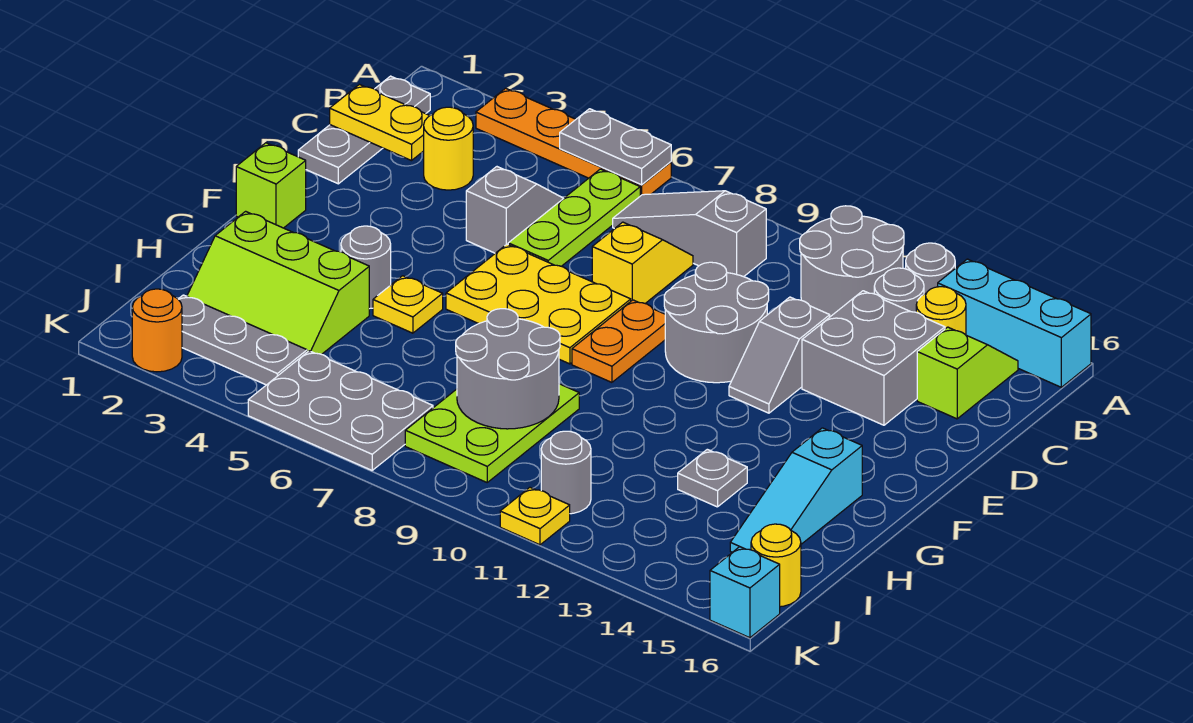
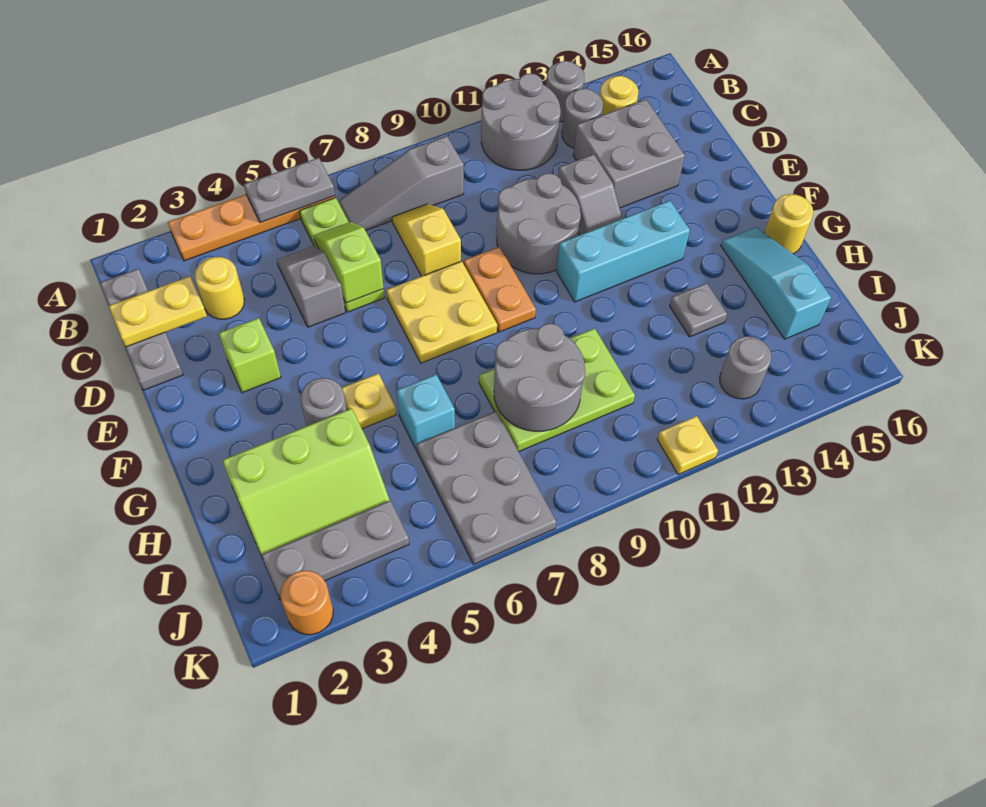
cyan brick A14:A16 level 1 -> cyan brick F11:F13 level 1
lime slope B15:C15 level 1 top C -> lime slope C6:D6 level 2 top D
yellow plate E6:F8 level 1 -> yellow plate E7:F8 level 1
lime brick F1 level 1 -> lime brick E3 level 1
cyan slope G15:I15 level 1 top G -> cyan slope G15:I15 level 1 top I
lime plate H8:J9 level 1 -> lime plate H8:I10 level 1
grey plate J5:K7 level 1 -> grey plate I6:K7 level 1
grey round brick J11 level 1 -> grey round brick J13 level 1
yellow round brick J16 level 1 -> yellow round brick G16 level 1
cyan brick K16 level 1 -> cyan brick H6 level 1

